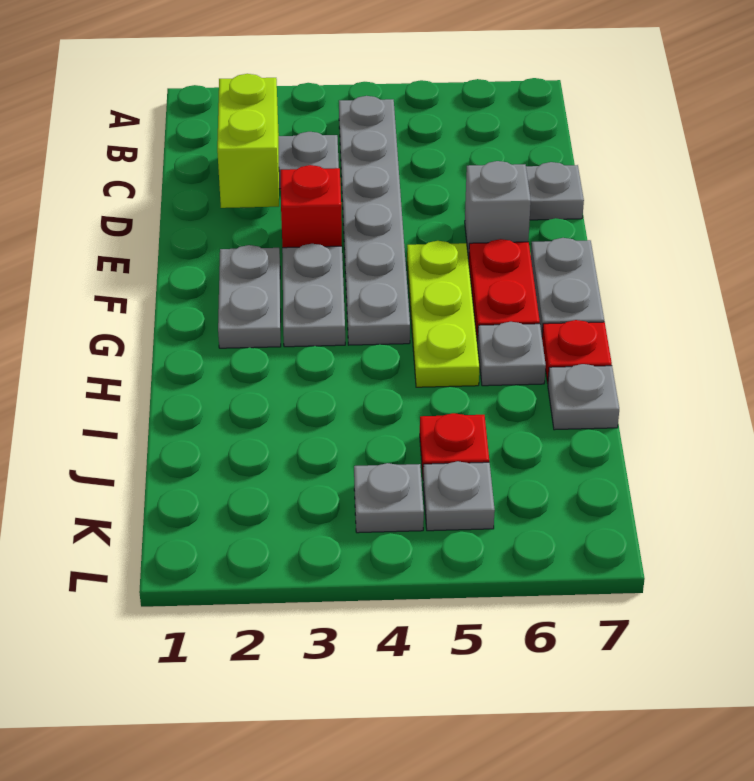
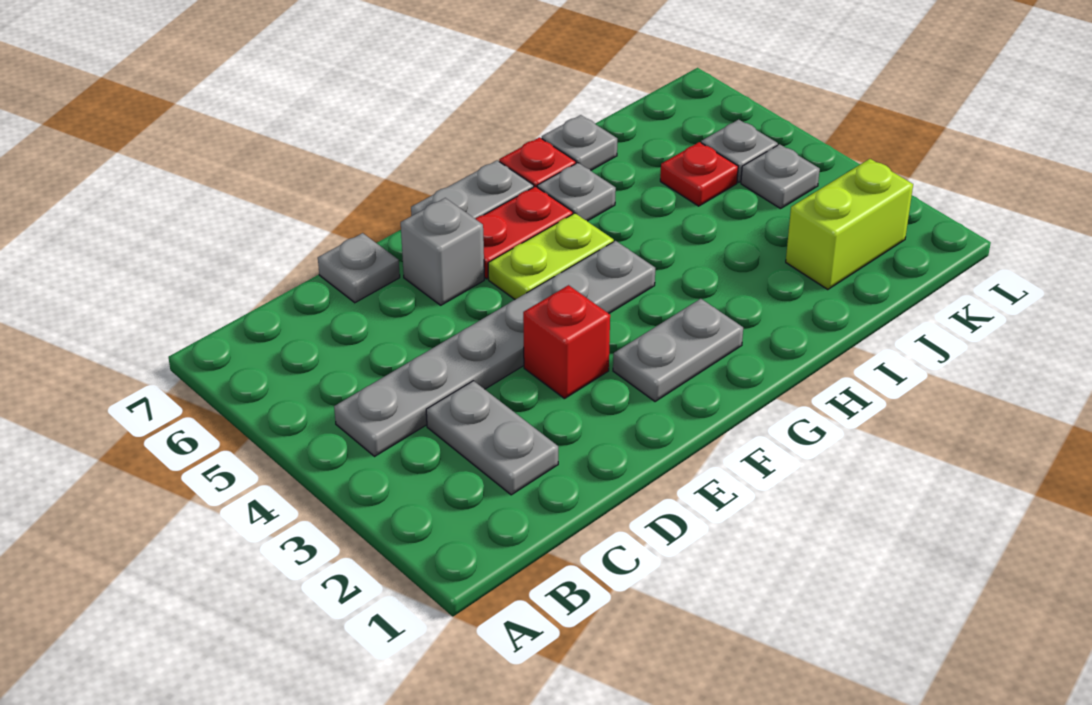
lime brick C2:D2 level 2 -> lime brick J2:K2 level 1
grey plate F3:G3 level 1 -> none
lime plate F5:H5 level 1 -> lime plate F5:G5 level 1

